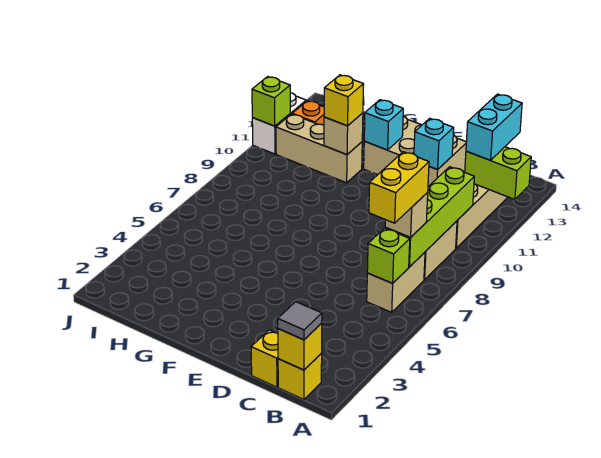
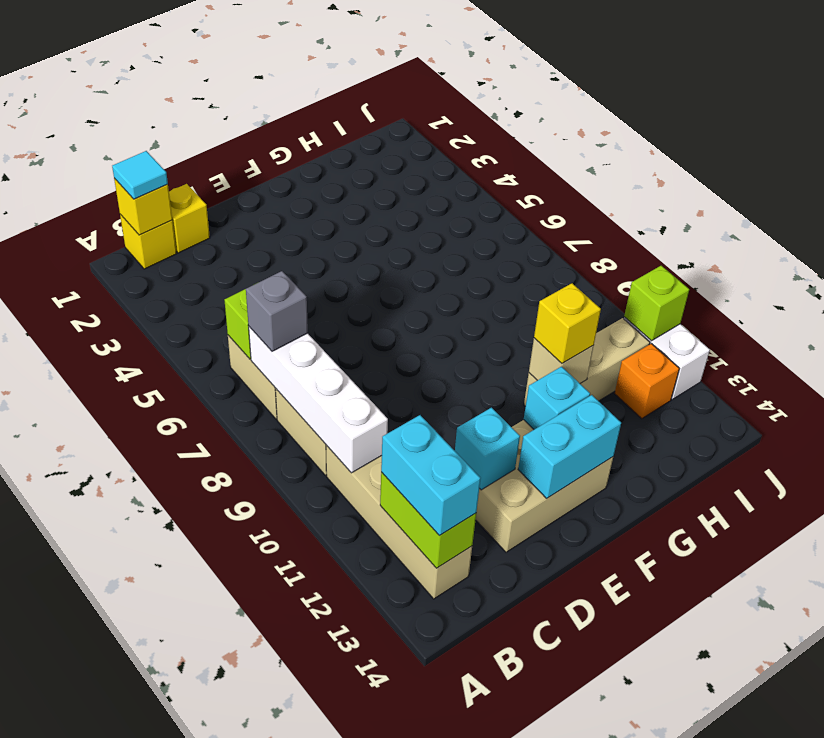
lime brick A12:B12 level 2 -> lime brick B12:B13 level 2
grey tile B1 level 3 -> cyan tile B1 level 3
yellow brick B6:B7 level 4 -> none
lime brick B7:B10 level 2 -> white brick B7:B10 level 2
tan brick B7 level 3 -> grey brick B7 level 3
none -> cyan brick E13:F13 level 2

